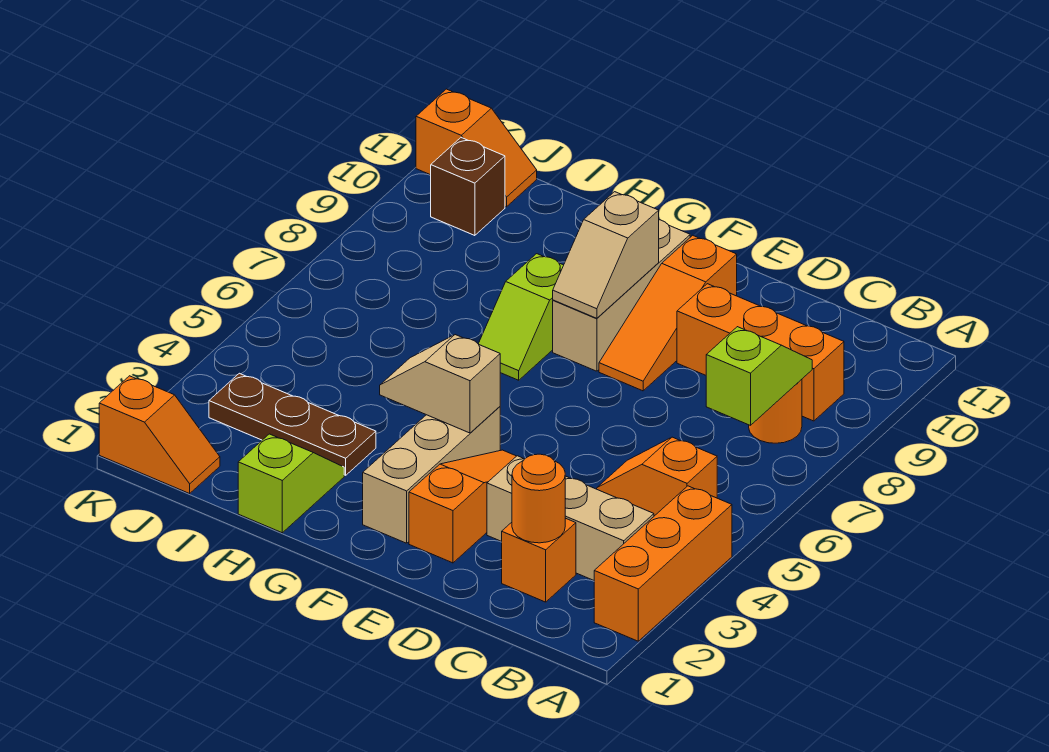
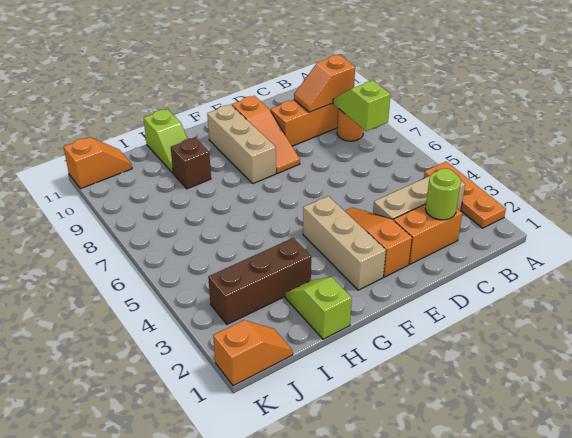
orange brick A2:A4 level 1 -> orange plate A2:A4 level 1
orange slope B5:C5 level 1 top B -> orange slope B9:C9 level 2 top B
orange brick C2 level 1 -> orange brick C2:D2 level 1
orange round brick C2 level 2 -> lime round brick C2 level 2
tan slope F4:G4 level 2 top F -> none
tan slope F8:F9 level 2 top 9 -> none
lime slope G7:G8 level 1 top 8 -> lime slope H10:H11 level 1 top 11
brown plate H3:J3 level 1 -> brown brick H3:J3 level 1
brown brick J10 level 1 -> brown brick H9 level 1

